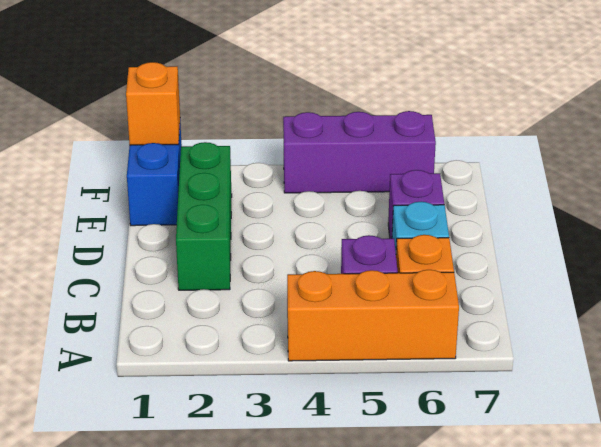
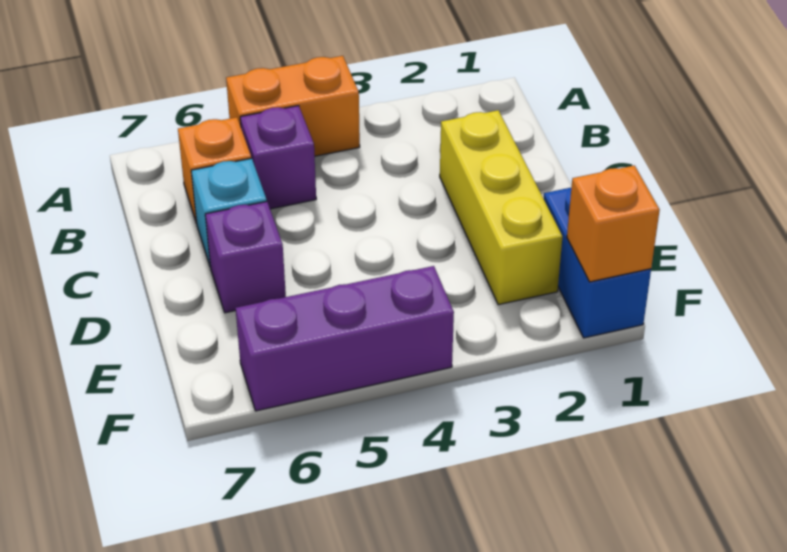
orange brick A4:A6 level 1 -> orange brick A4:A5 level 1
green brick C2:E2 level 1 -> yellow brick C2:E2 level 1

